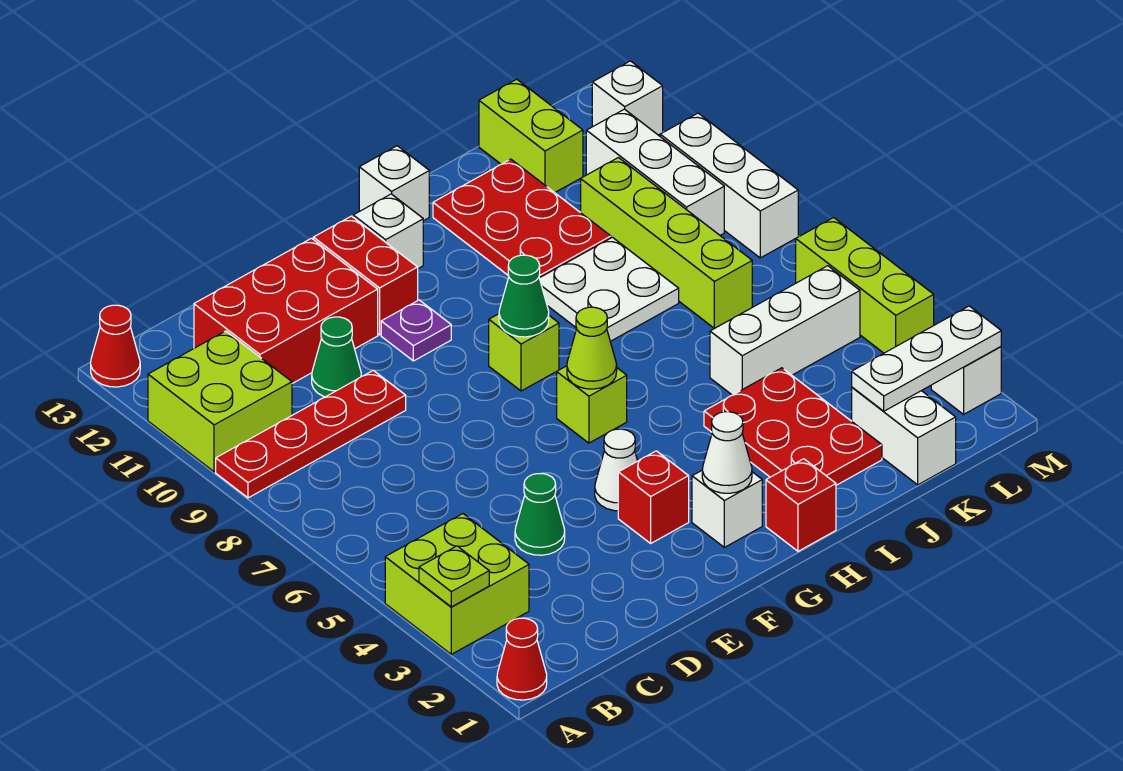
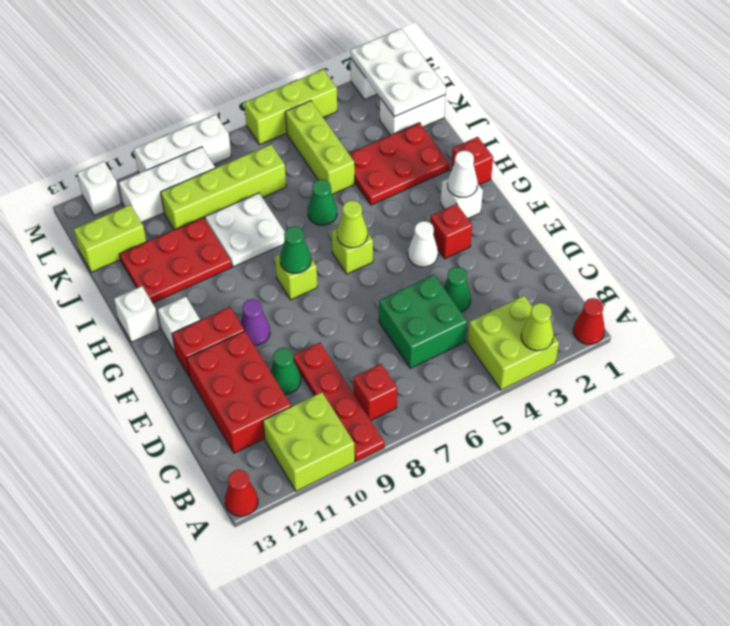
lime plate A3 level 2 -> lime cone A3 level 2
none -> red brick B8 level 1
none -> green brick C5:D6 level 1
purple plate F10 level 1 -> purple cone F10 level 1
none -> green cone I6 level 1
white brick J5:L5 level 1 -> lime brick J5:L5 level 1
white plate K2:M2 level 2 -> white plate K1:M2 level 2

